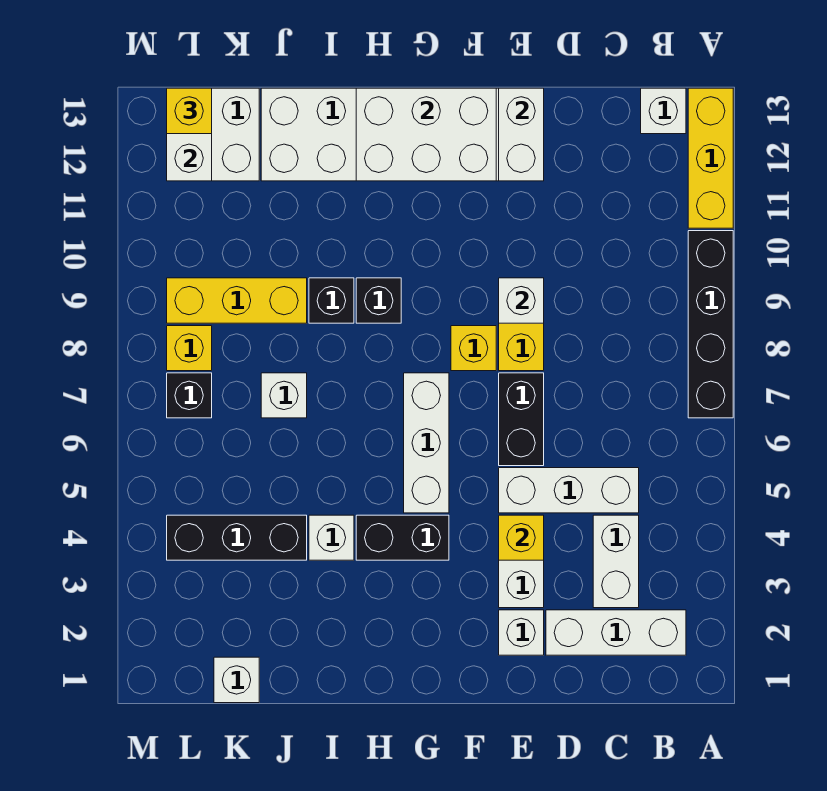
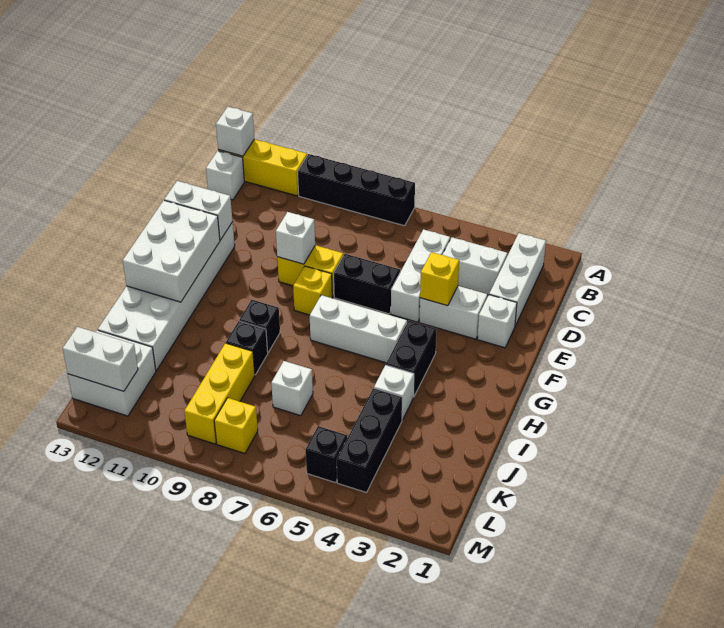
white brick K1 level 1 -> white brick A13 level 2
black brick L7 level 1 -> black brick L5 level 1
yellow brick L13 level 3 -> none

